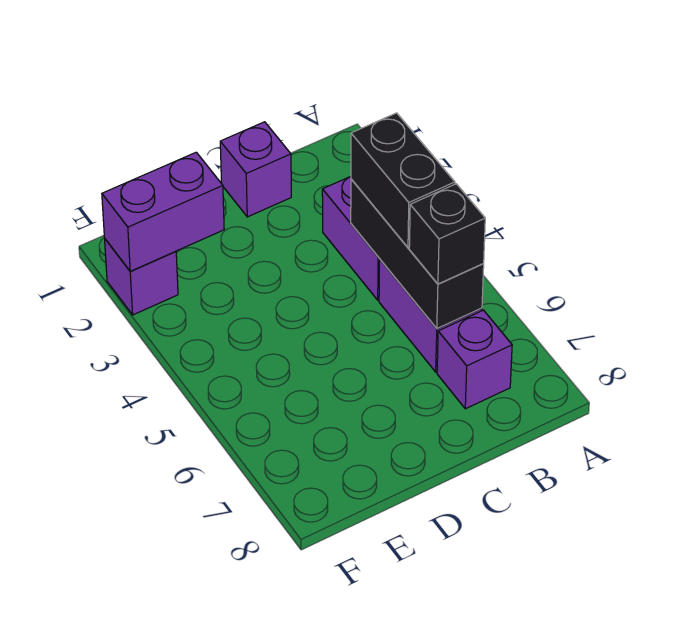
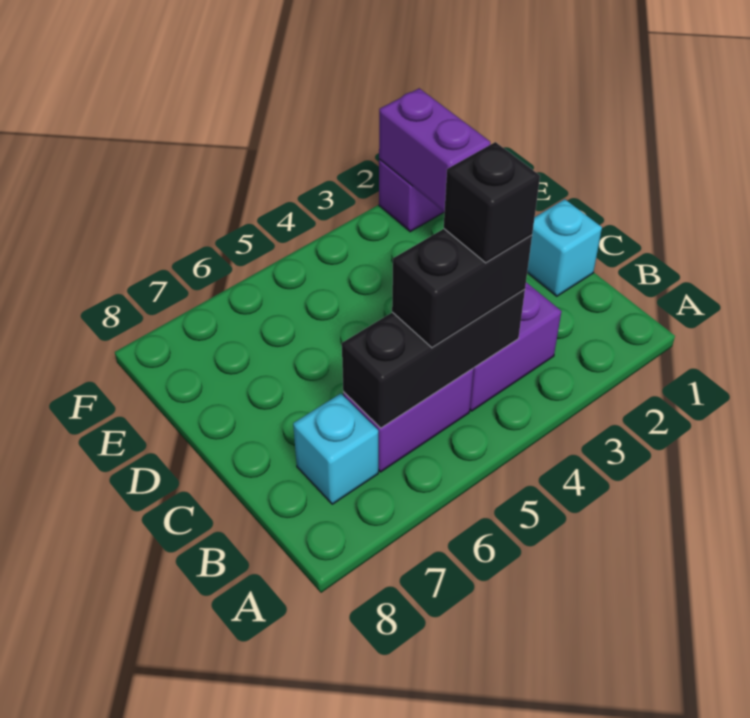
black brick B6 level 3 -> black brick B4 level 4
purple brick B7 level 1 -> cyan brick B7 level 1
purple brick C1 level 1 -> cyan brick C1 level 1

